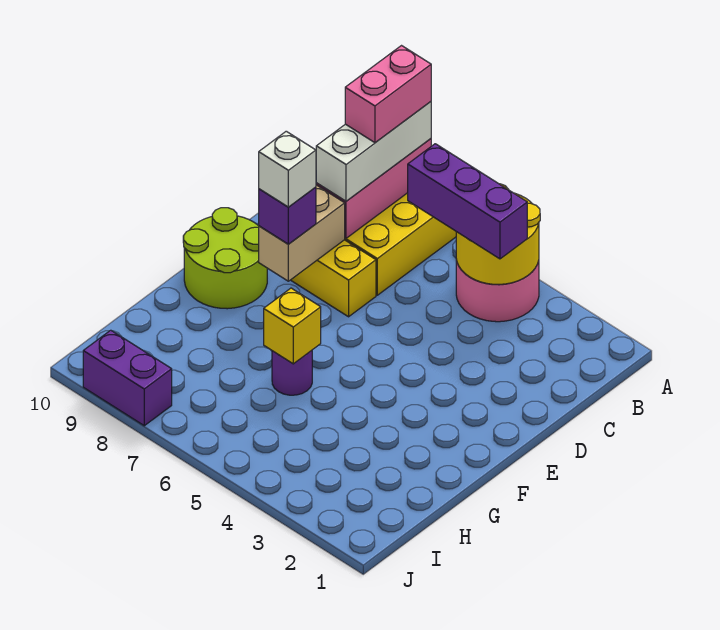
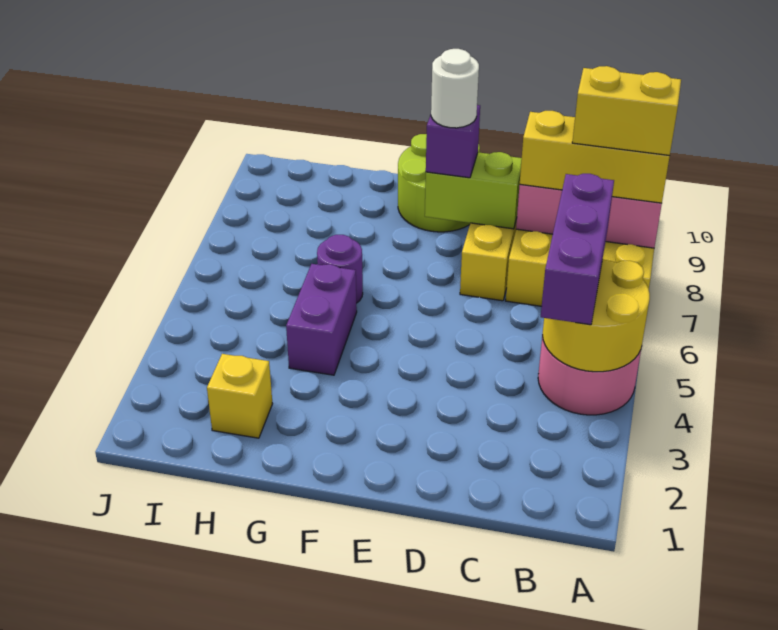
white brick A8:C8 level 3 -> yellow brick A8:C8 level 3
pink brick A8:B8 level 4 -> yellow brick A8:B8 level 4
tan brick D8:E8 level 2 -> lime brick D8:E8 level 2
white brick E8 level 4 -> white round brick E8 level 4
yellow brick G6 level 2 -> yellow brick H2 level 1
purple brick J8:J9 level 1 -> purple brick G4:G5 level 1

